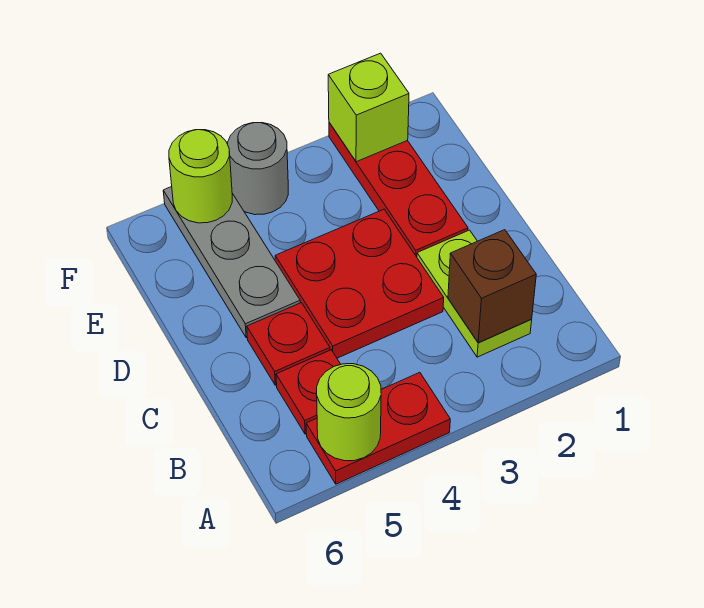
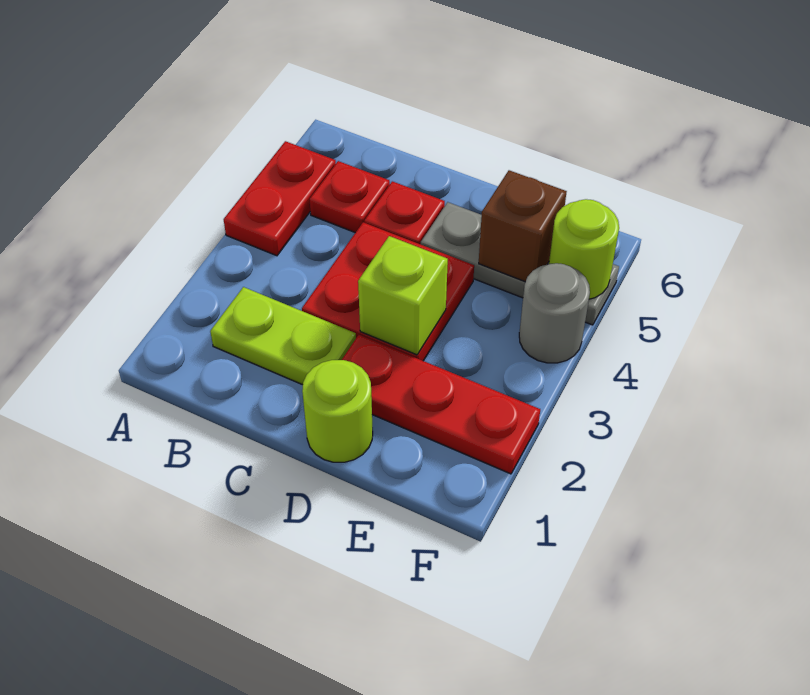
lime round brick A5 level 2 -> lime round brick D1 level 1
brown brick B2 level 2 -> brown brick E5 level 2
lime brick F2 level 2 -> lime brick D3 level 2

